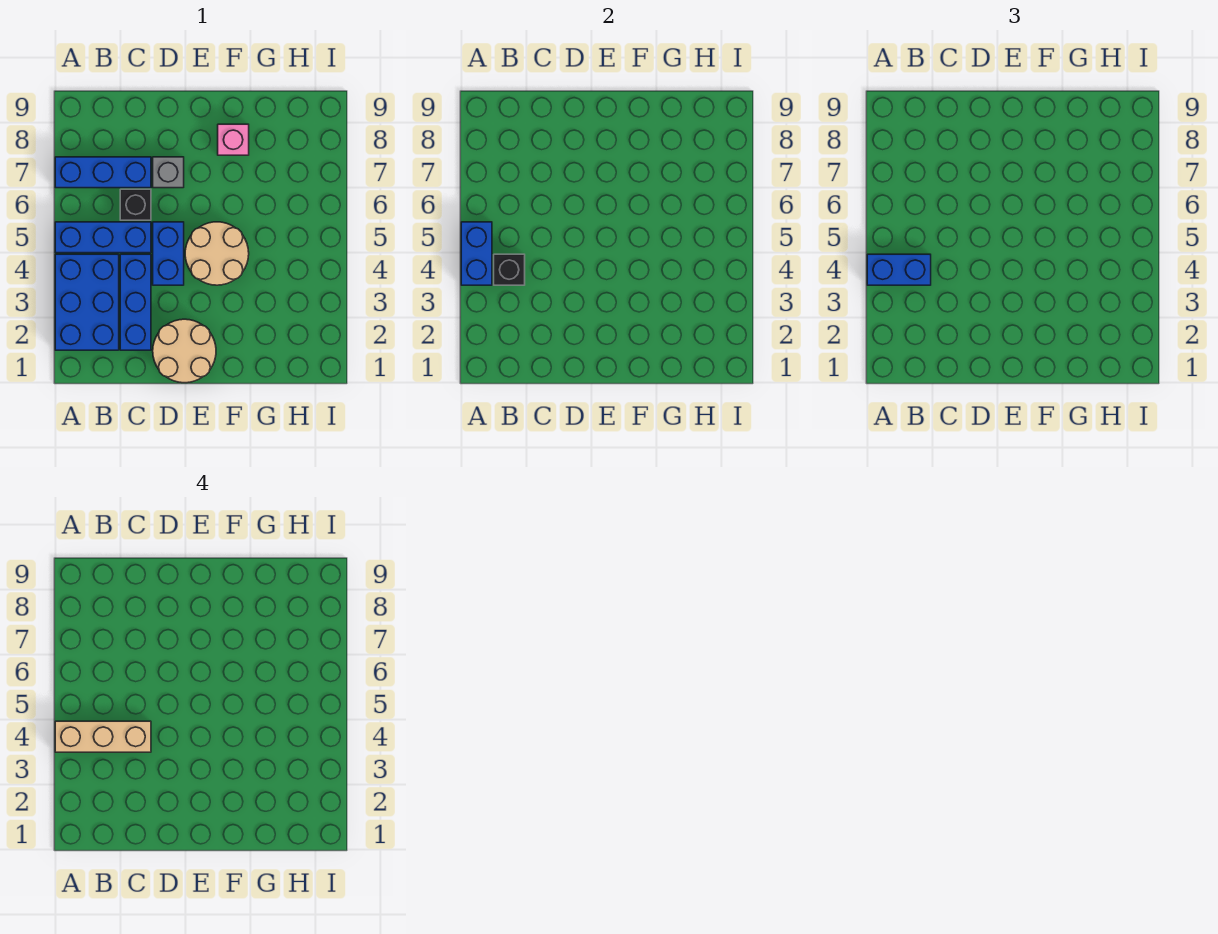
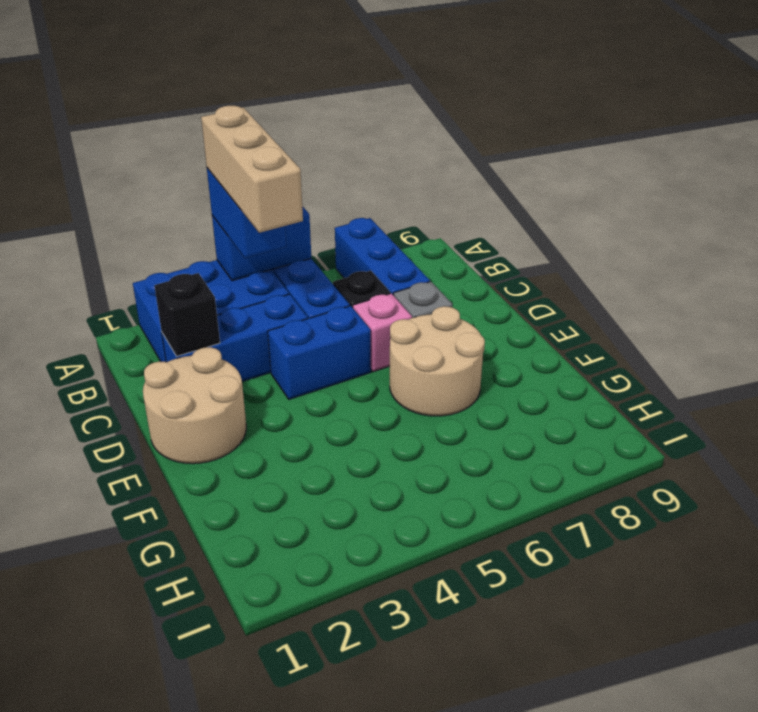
black brick B4 level 2 -> black brick C2 level 2
tan round brick E4:F5 level 1 -> tan round brick E6:F7 level 1
pink brick F8 level 1 -> pink brick D6 level 1

